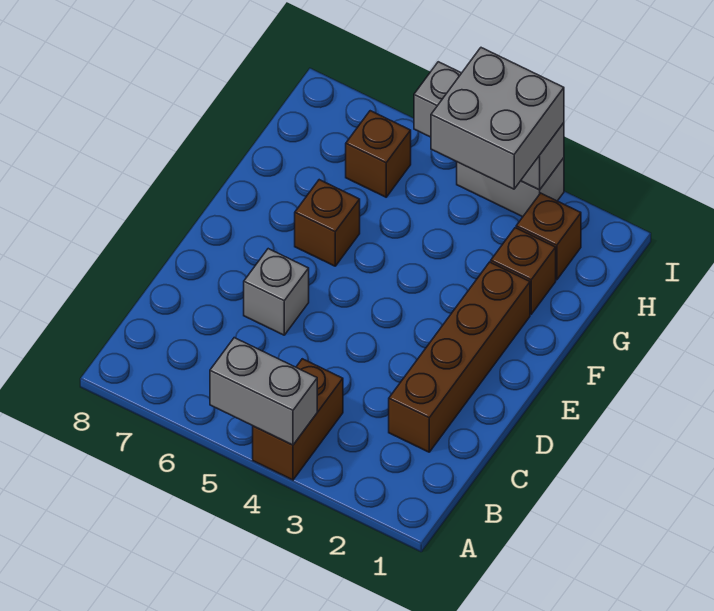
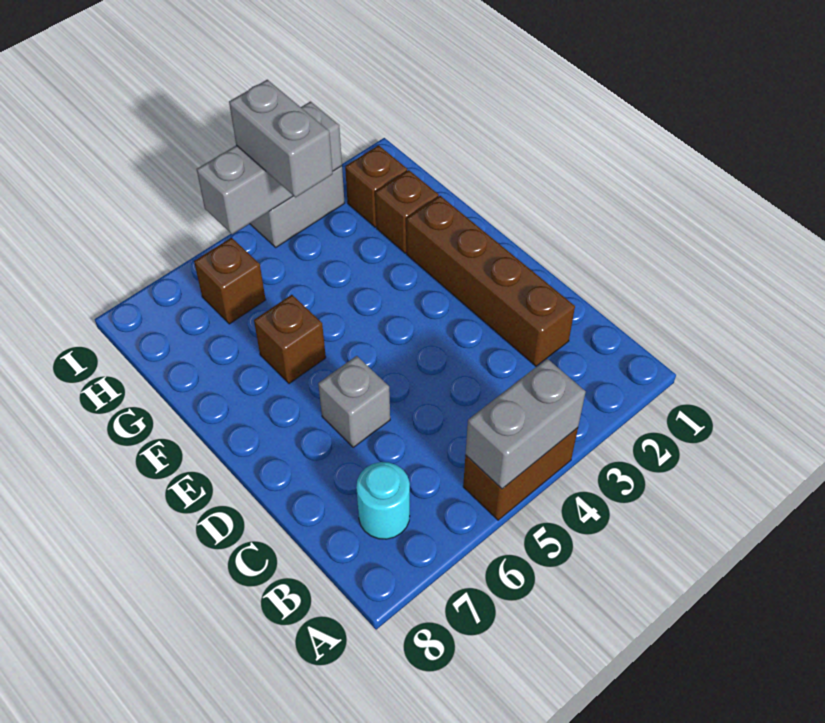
brown brick A4:B4 level 1 -> brown brick A4:A5 level 1
none -> cyan round brick B7 level 1
grey brick H3:I4 level 3 -> grey brick H4:I4 level 3

